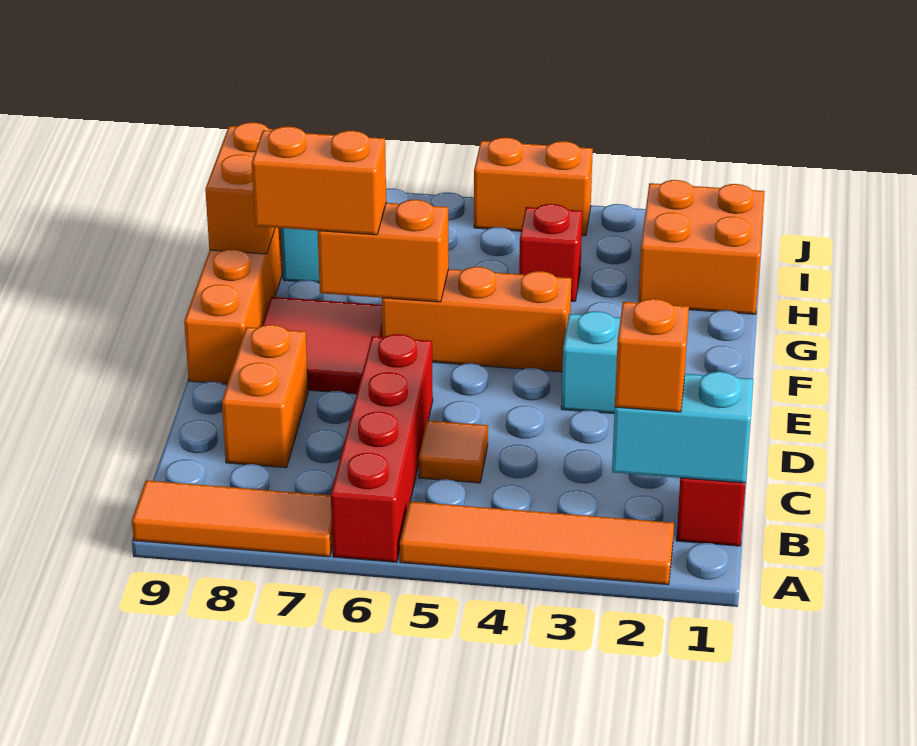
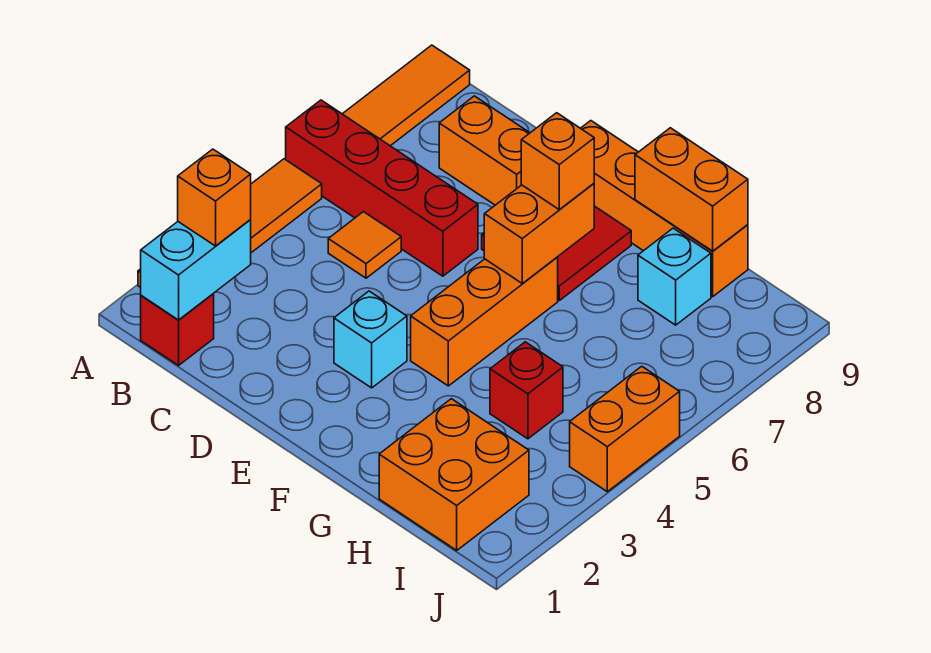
orange brick F7:F8 level 3 -> orange brick F7 level 3

